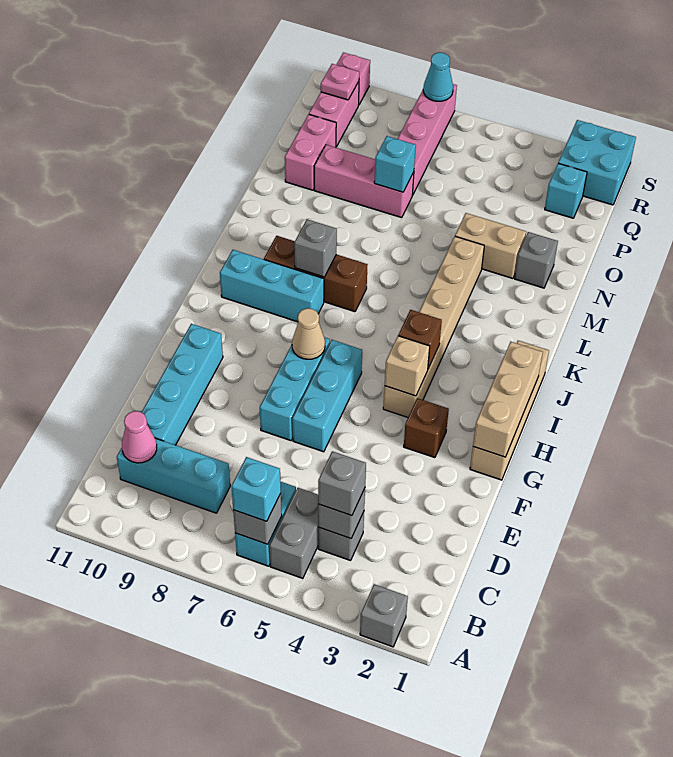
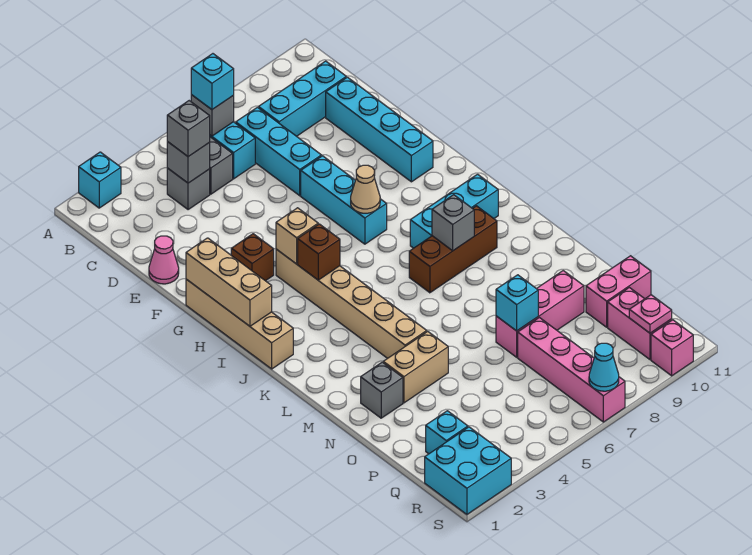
grey brick A2 level 1 -> cyan brick A2 level 1
pink cone C10 level 2 -> pink cone E1 level 1
cyan brick F6:H6 level 1 -> cyan brick C7:E7 level 1
pink brick O10:P10 level 1 -> pink brick P10:P11 level 1

